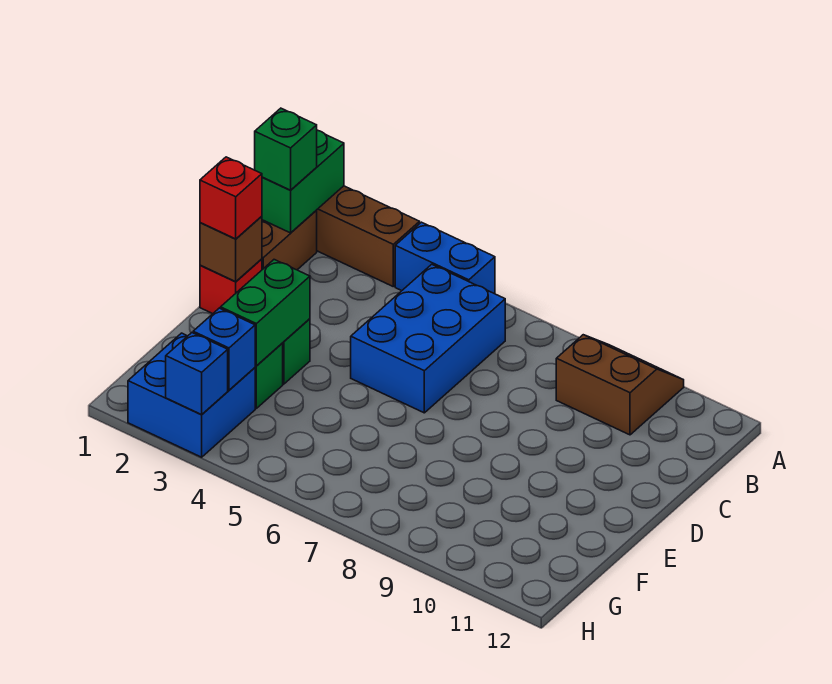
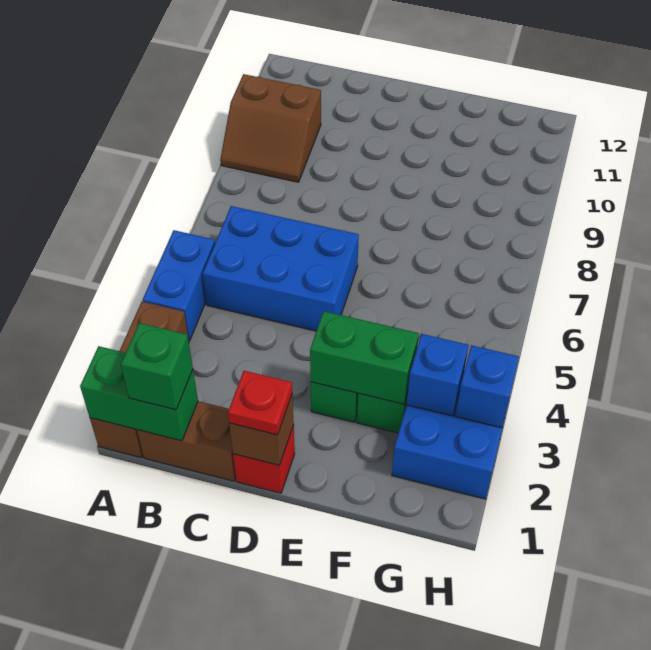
brown slope A9:B10 level 1 top B -> brown slope A9:B10 level 1 top 10
red brick D1 level 3 -> red plate D1 level 3

